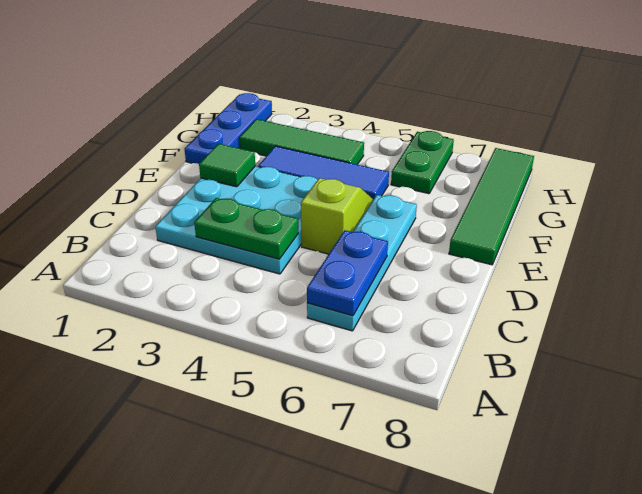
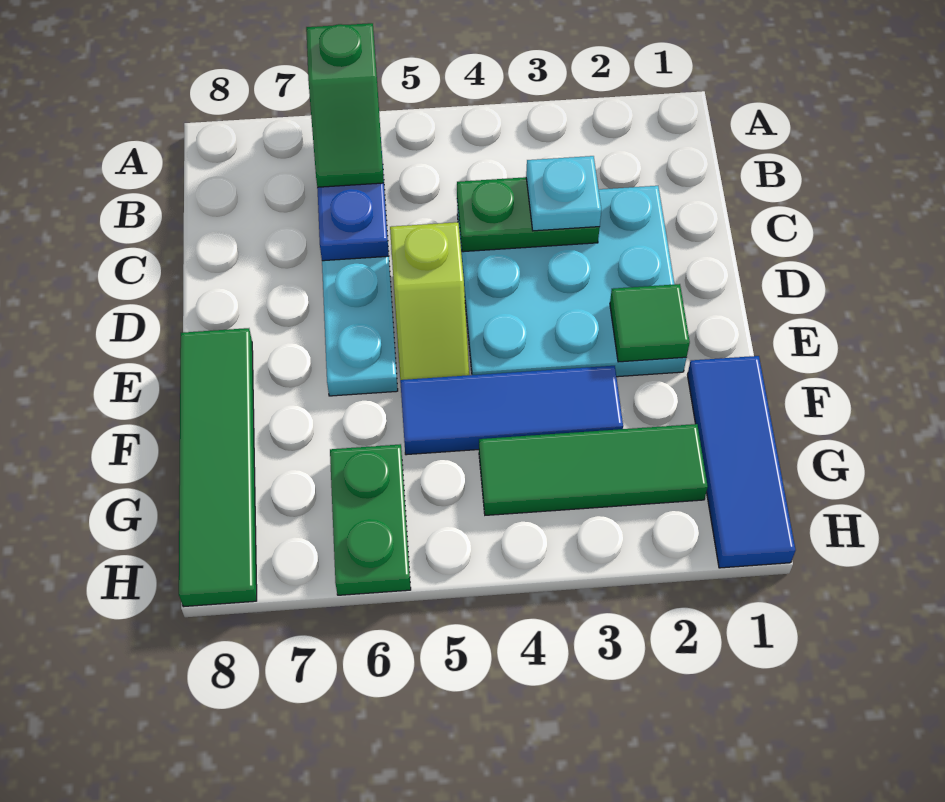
none -> green slope A6:B6 level 3 top A
none -> cyan plate C3 level 3
blue plate F1:H1 level 1 -> blue tile F1:H1 level 1

